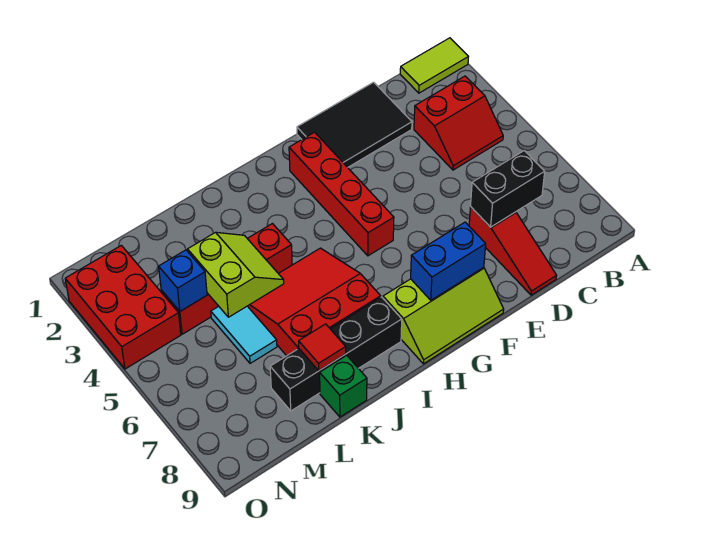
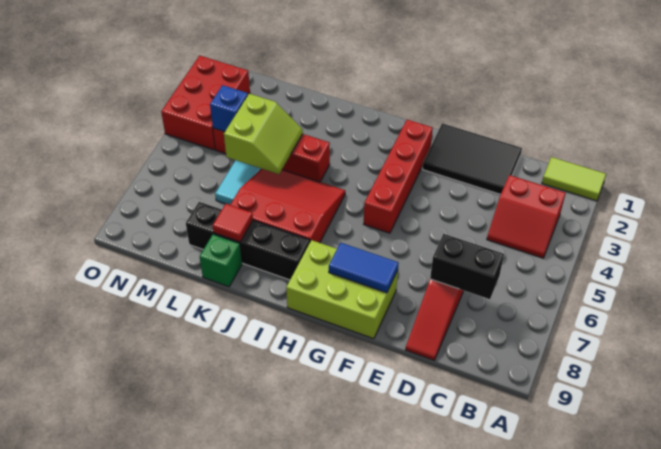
lime slope F8:H9 level 1 top 8 -> lime brick F8:H9 level 1
blue brick F8:G8 level 2 -> blue tile F8:G8 level 2

